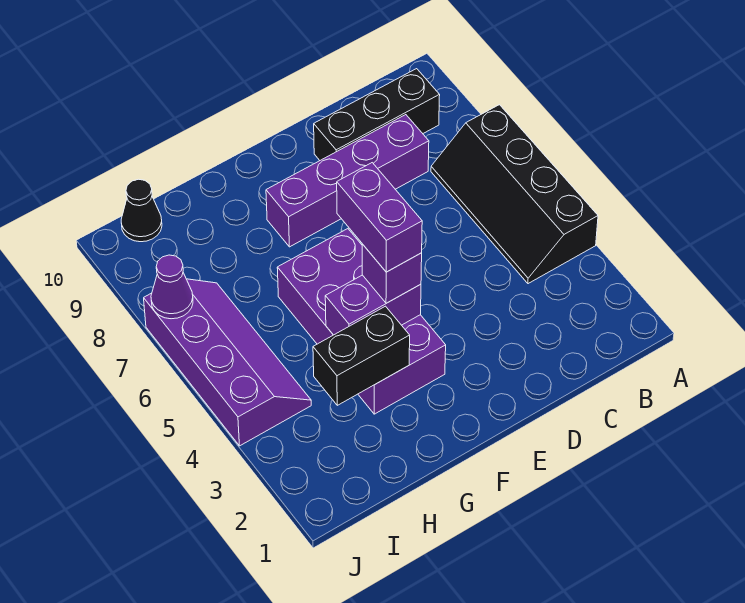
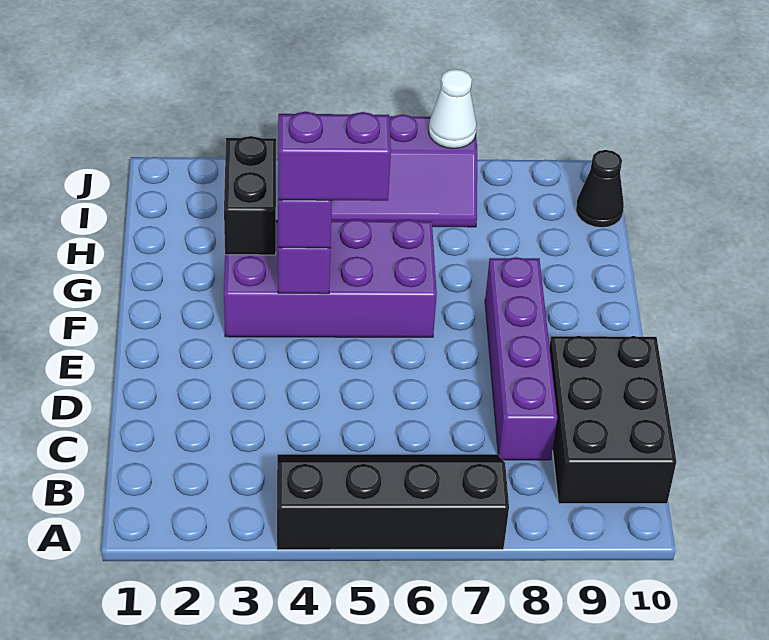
black brick B9:D9 level 1 -> black brick B9:D10 level 1
purple cone J7 level 2 -> white cone J7 level 2

